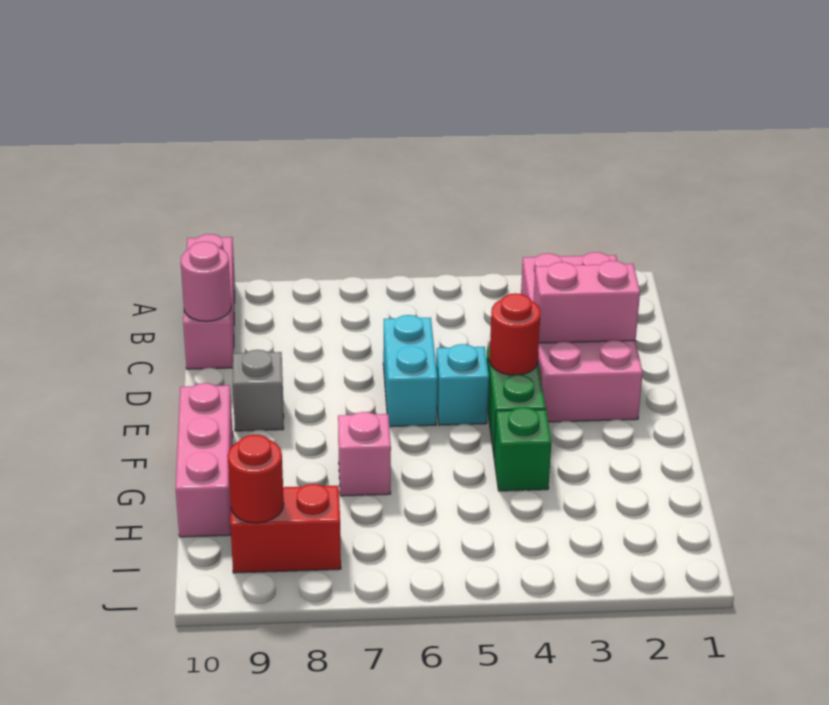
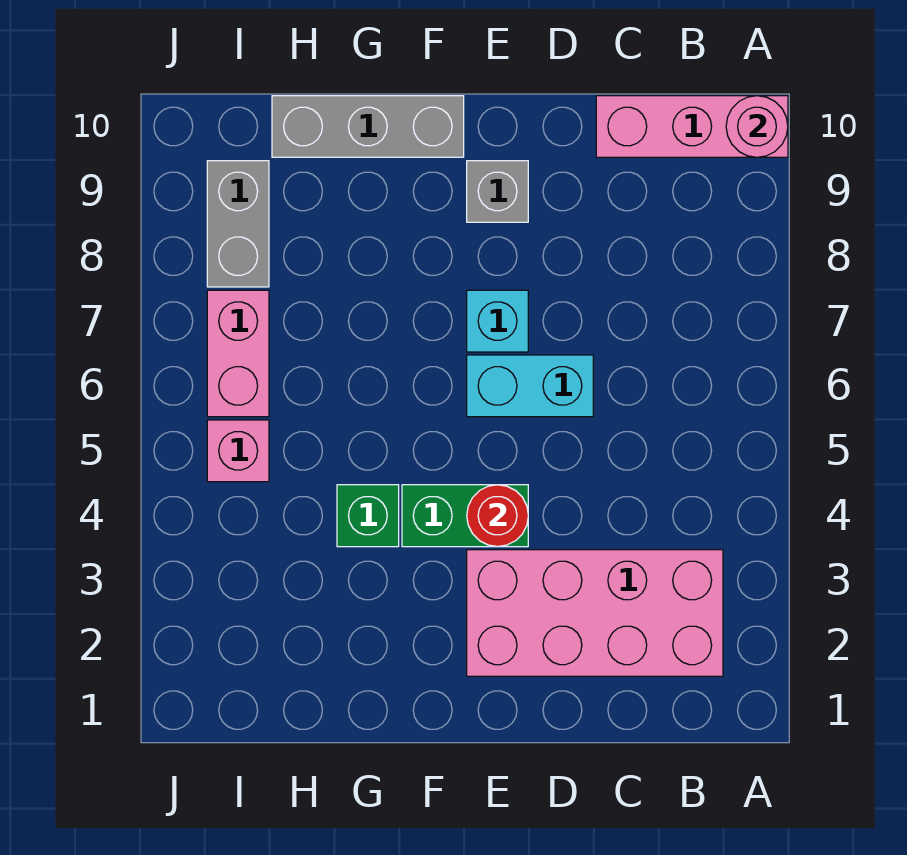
pink round brick C10 level 2 -> pink round brick A10 level 2
pink brick D2:D3 level 2 -> pink brick I6:I7 level 1
cyan brick E5 level 1 -> cyan brick E7 level 1
pink brick F10:H10 level 1 -> grey brick F10:H10 level 1
pink brick G7 level 1 -> pink brick I5 level 1
red brick I8:I9 level 1 -> grey brick I8:I9 level 1
red round brick I9 level 2 -> none

